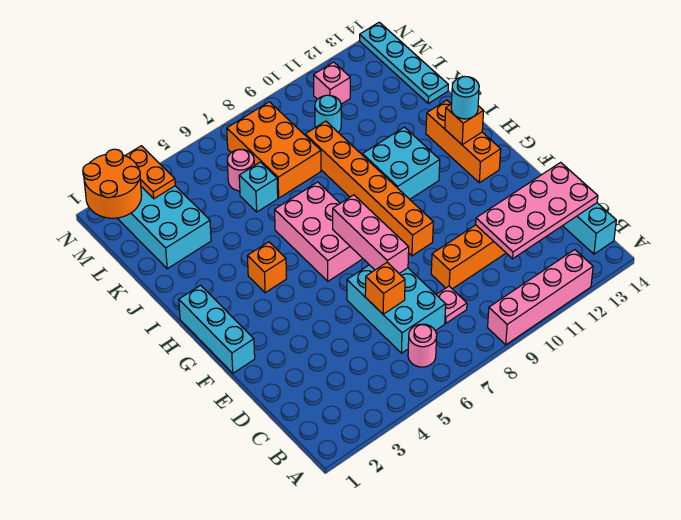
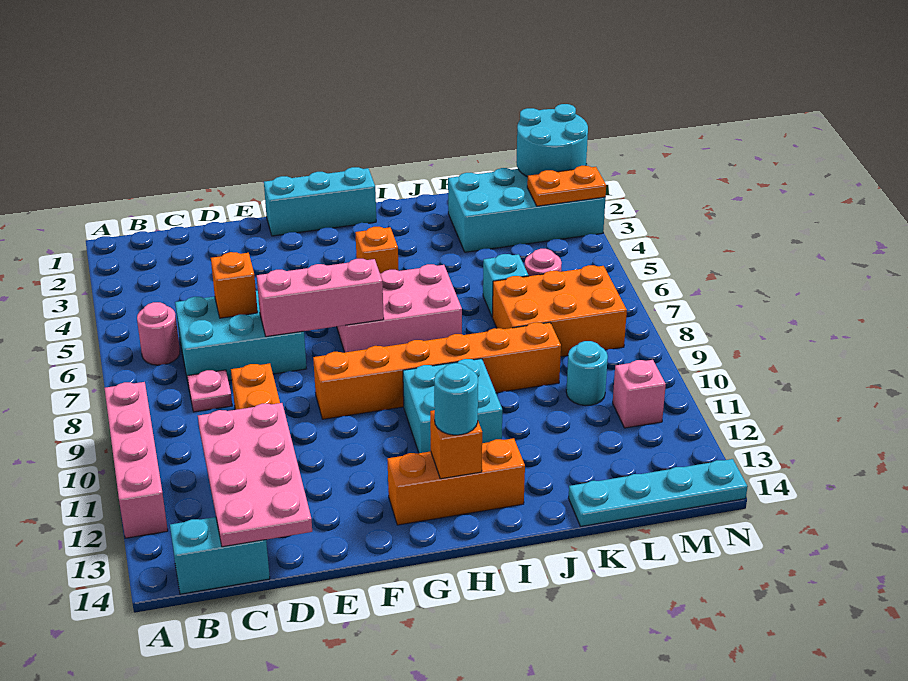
orange round brick M1:N2 level 2 -> cyan round brick M1:N2 level 2

